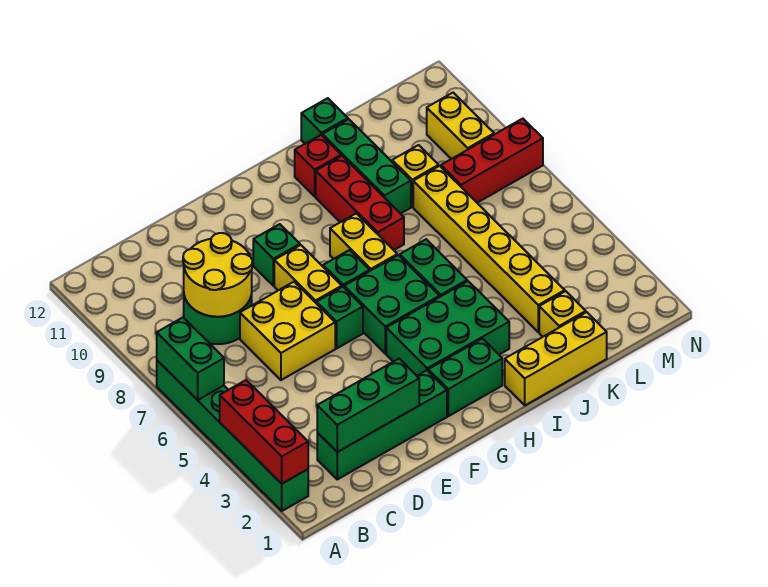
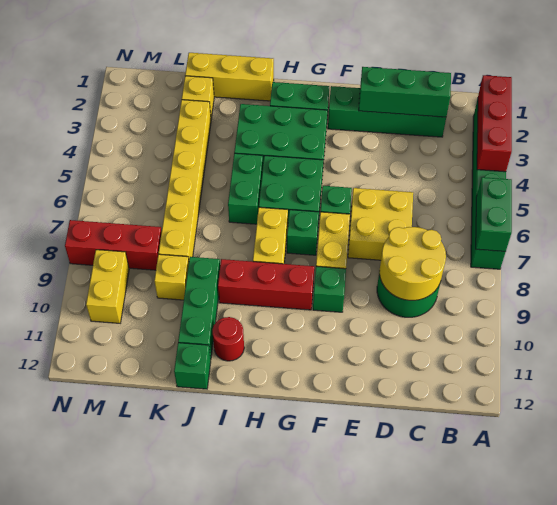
red brick I8:I10 level 1 -> red brick G9:I9 level 1
red brick I11 level 1 -> red round brick I11 level 1

